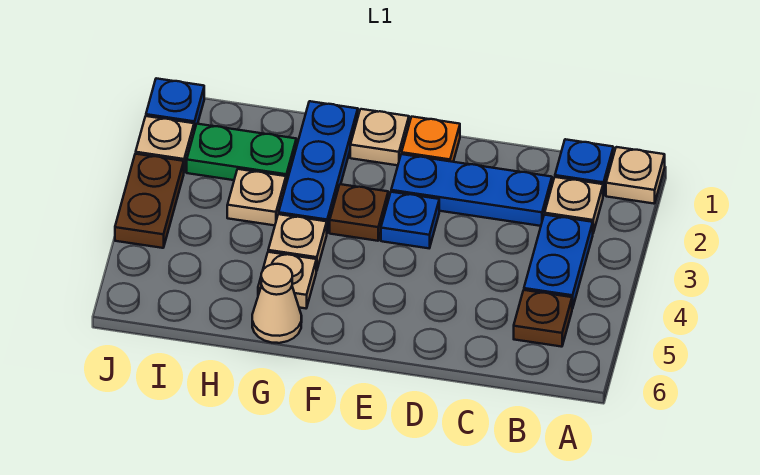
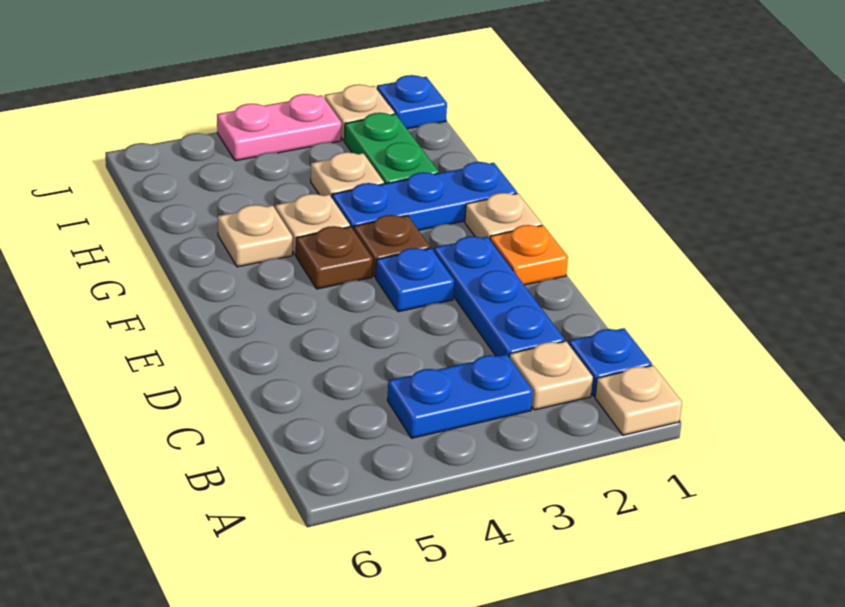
brown plate B5 level 1 -> brown plate F4 level 1
tan cone G6 level 1 -> none
brown plate J3:J4 level 1 -> pink plate J3:J4 level 1

